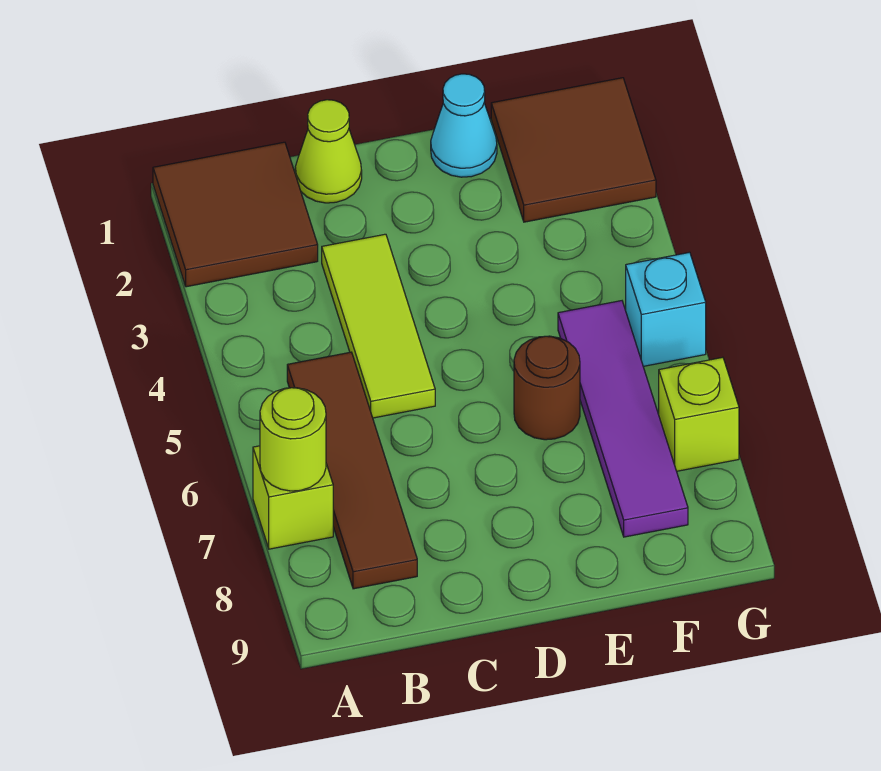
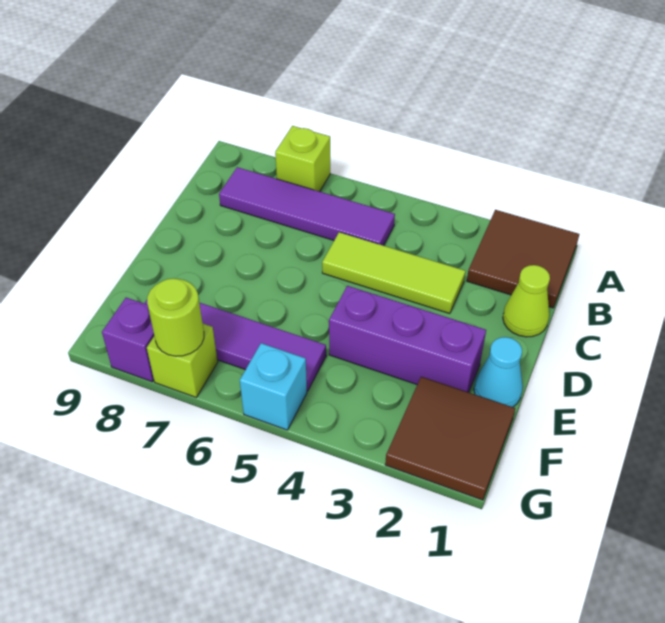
lime round brick A7 level 2 -> lime round brick G7 level 2
brown tile B5:B8 level 1 -> purple tile B5:B8 level 1
none -> purple brick E2:E4 level 1
brown round brick E6 level 1 -> none
none -> purple brick G8 level 1

